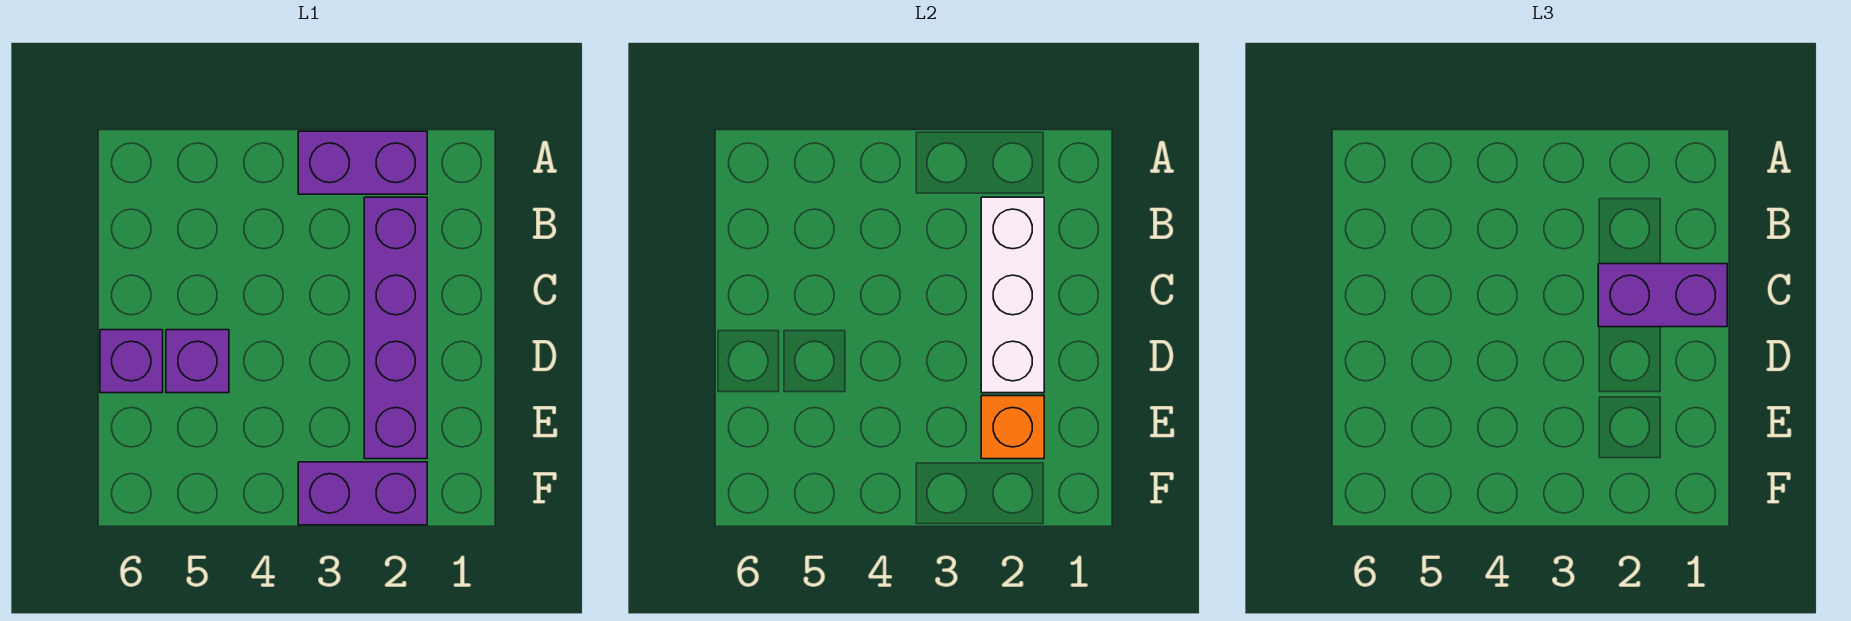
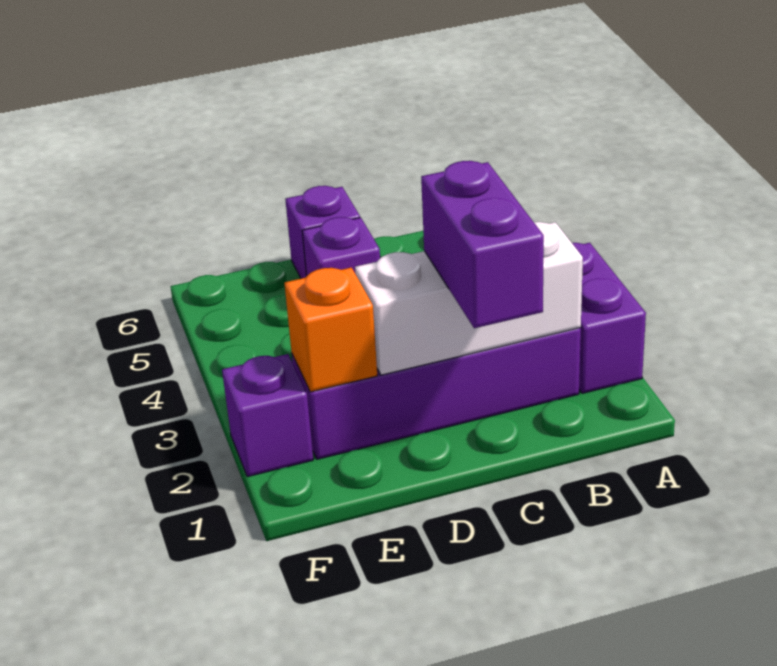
purple brick F2:F3 level 1 -> purple brick F2 level 1

